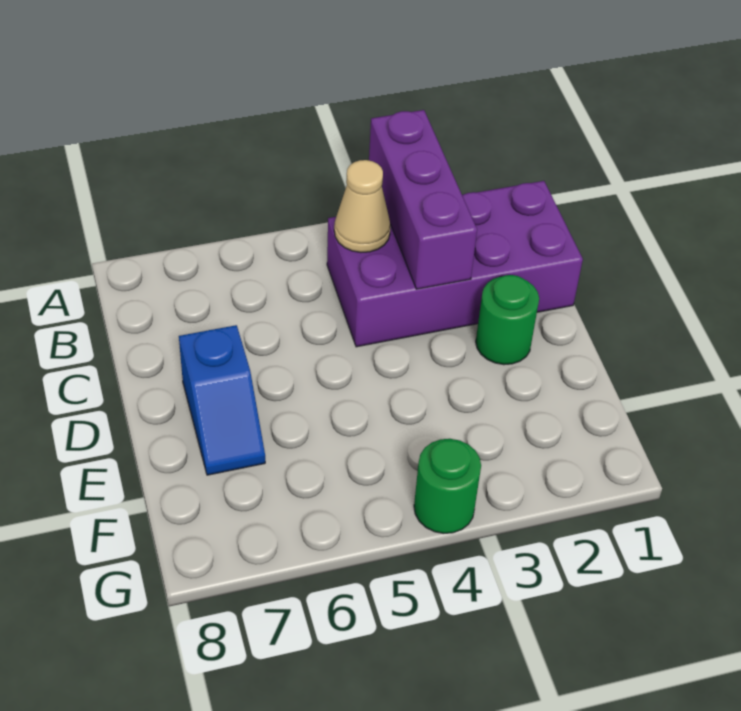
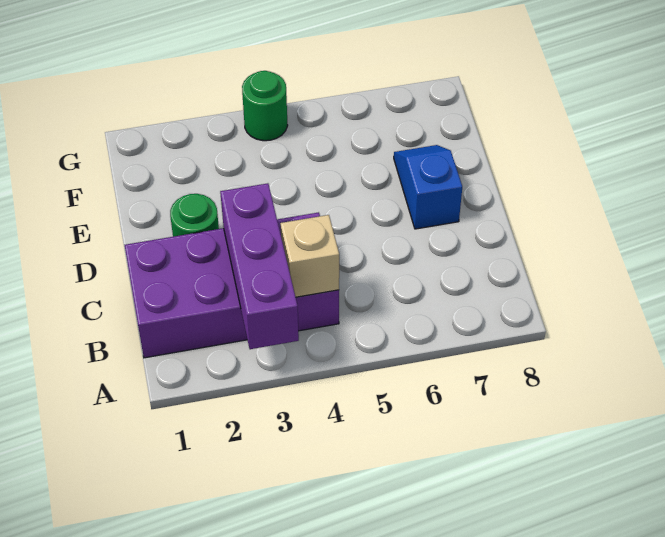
tan cone B4 level 2 -> tan brick B4 level 2

